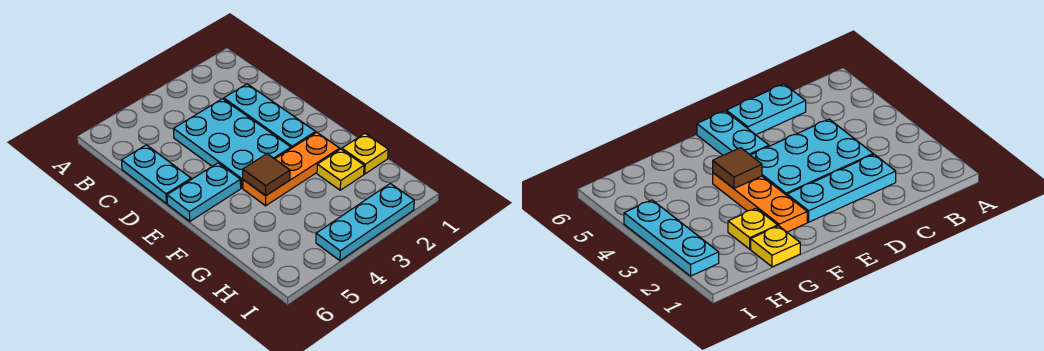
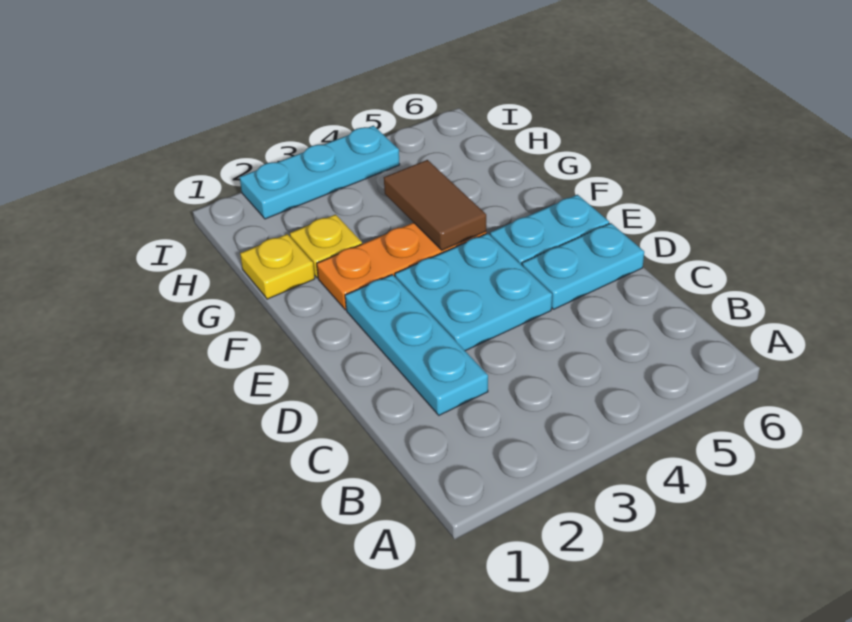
cyan plate C3:E4 level 1 -> cyan plate D3:E4 level 1
cyan plate C6:D6 level 1 -> cyan plate D5:D6 level 1
brown tile F4 level 2 -> brown tile F4:G4 level 2

